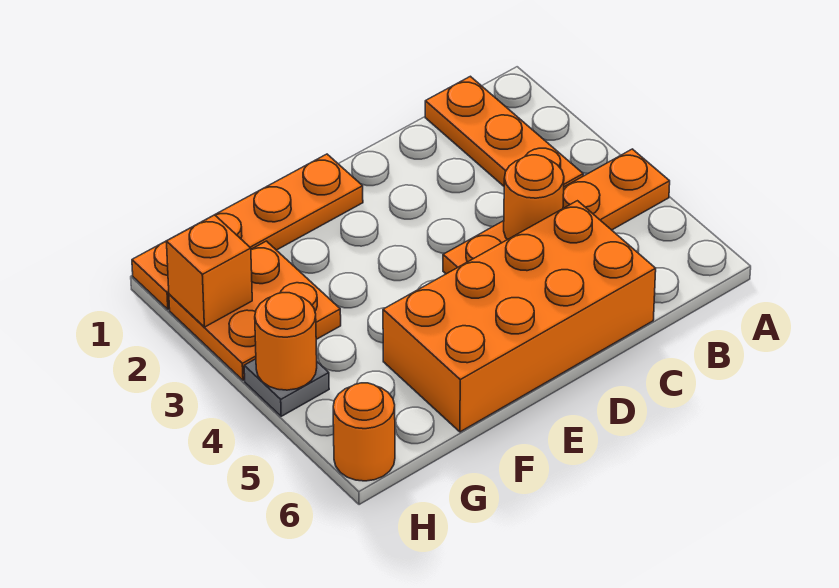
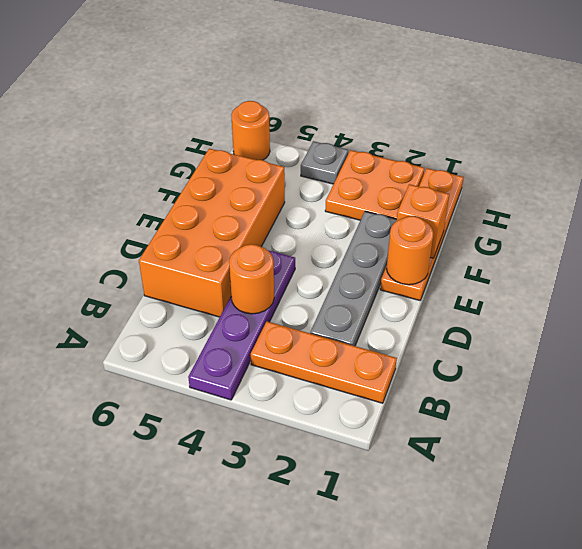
orange plate A4:D4 level 1 -> purple plate A4:D4 level 1
none -> grey plate C2:F2 level 1
orange brick H2 level 2 -> orange brick F1 level 2
orange round brick H4 level 2 -> orange round brick E1 level 2

